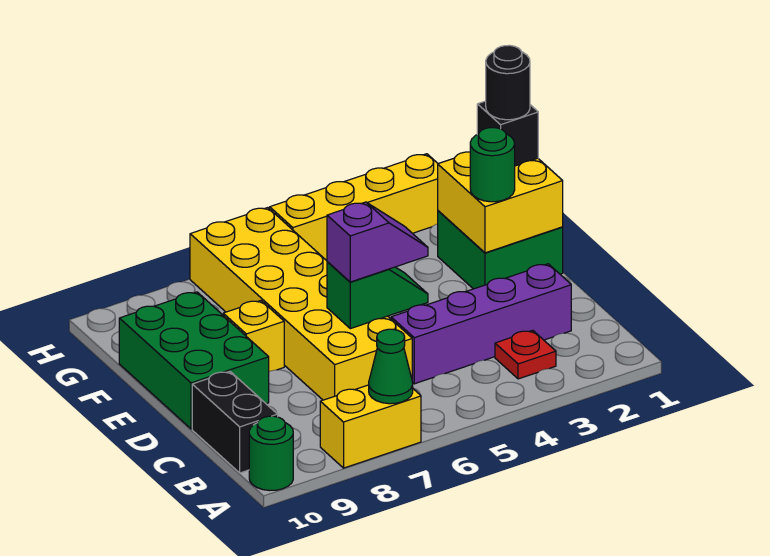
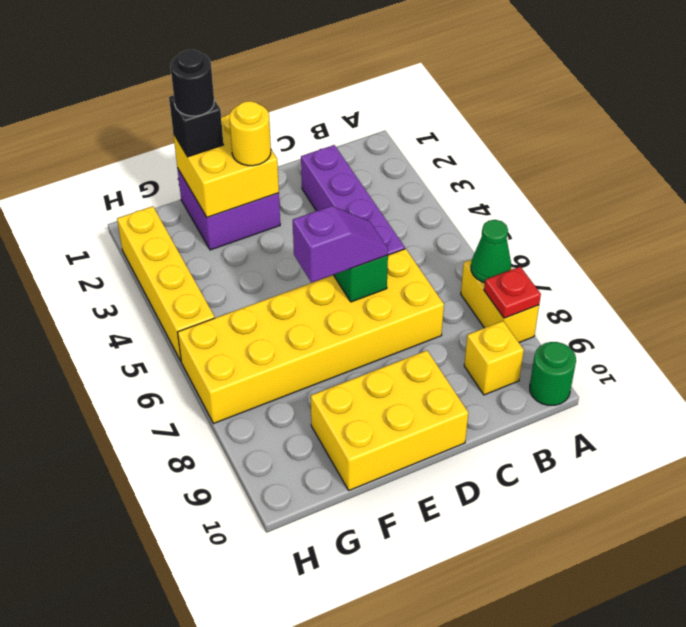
red plate B3 level 1 -> red plate A8 level 2
black brick B10:C10 level 1 -> none
purple slope D5:D6 level 3 top 6 -> purple slope D6:E6 level 3 top E
green brick D9:F10 level 1 -> yellow brick D9:F10 level 1
green brick E1:F2 level 1 -> purple brick E1:F2 level 1
green round brick E2 level 3 -> yellow round brick E2 level 3
yellow brick E8 level 1 -> yellow brick B9 level 1

